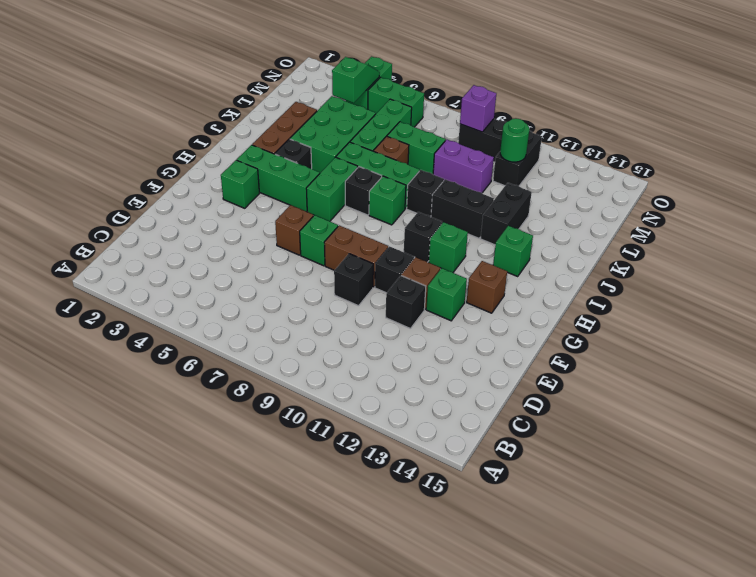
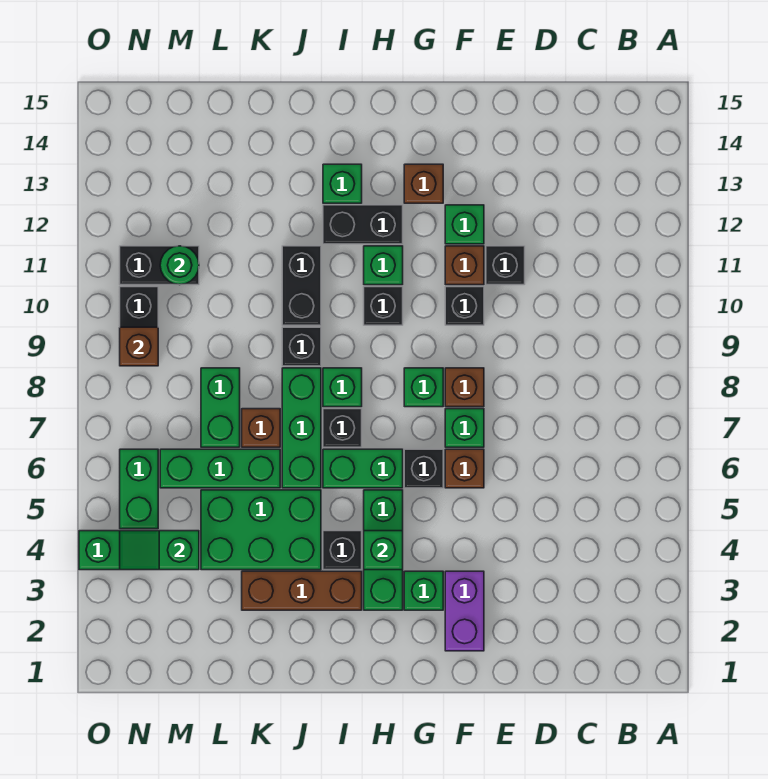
black brick E9 level 1 -> black brick G6 level 1
brown brick F8:F9 level 1 -> brown brick F8 level 1
none -> green brick G8 level 1
none -> green brick H4 level 2
black brick J12:K12 level 1 -> black brick H12:I12 level 1
purple brick L9:L10 level 1 -> purple brick F2:F3 level 1
purple brick N9 level 2 -> brown brick N9 level 2

